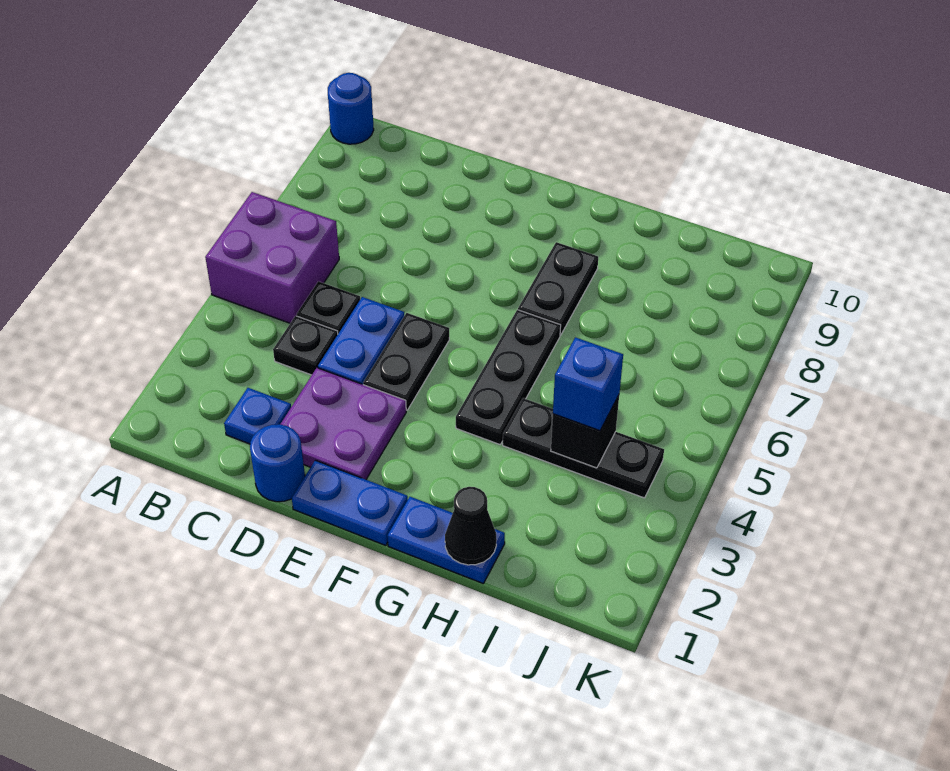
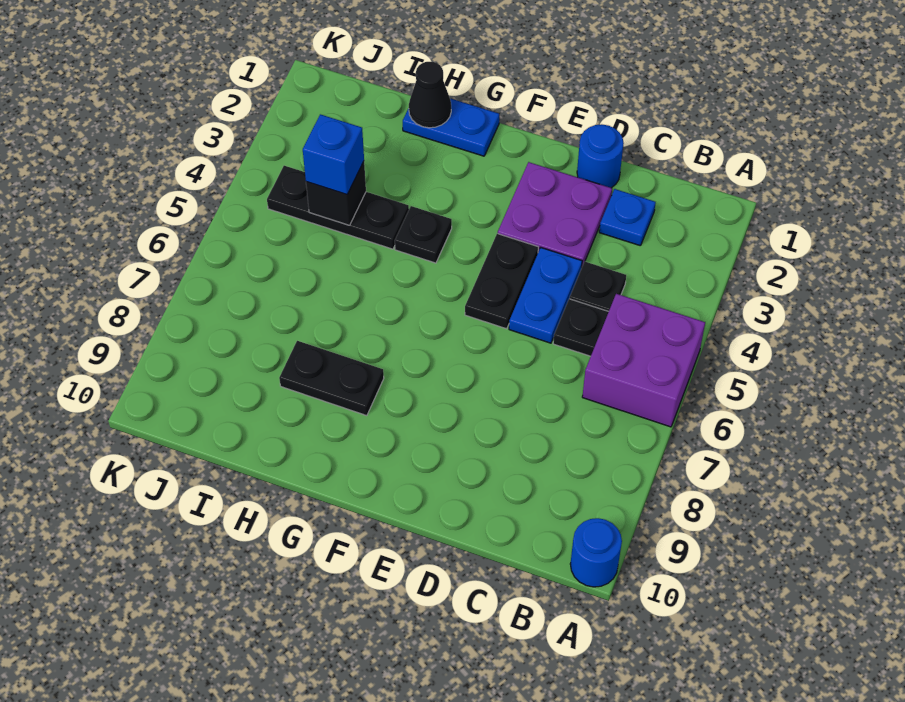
blue plate E1:F1 level 1 -> none
black plate G4:G6 level 1 -> black plate G4 level 1
black plate G7:G8 level 1 -> black plate G8:H8 level 1

